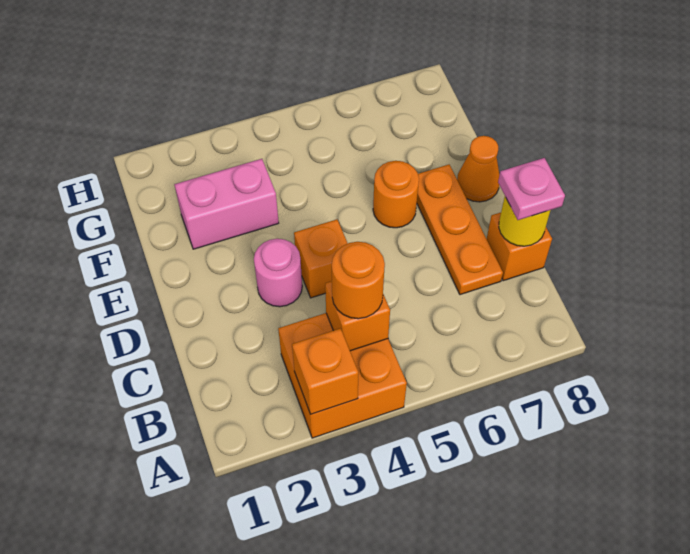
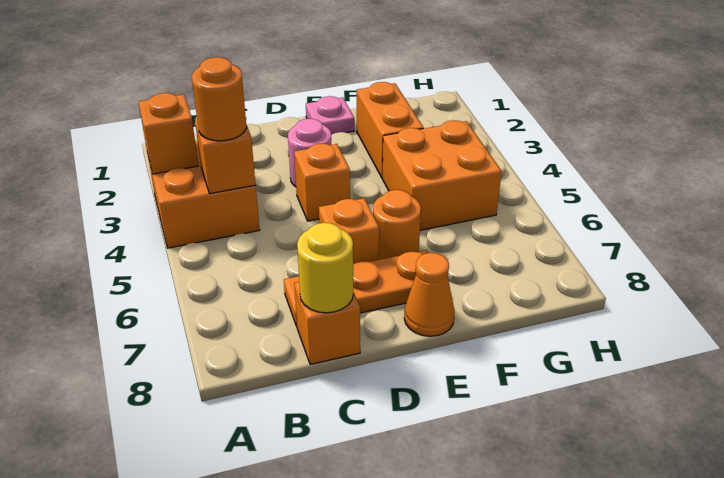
pink plate C8 level 3 -> pink plate E1 level 1
none -> orange brick D6 level 1
pink brick F2:F3 level 1 -> orange brick F2:F3 level 1
none -> orange brick F4:G5 level 1

